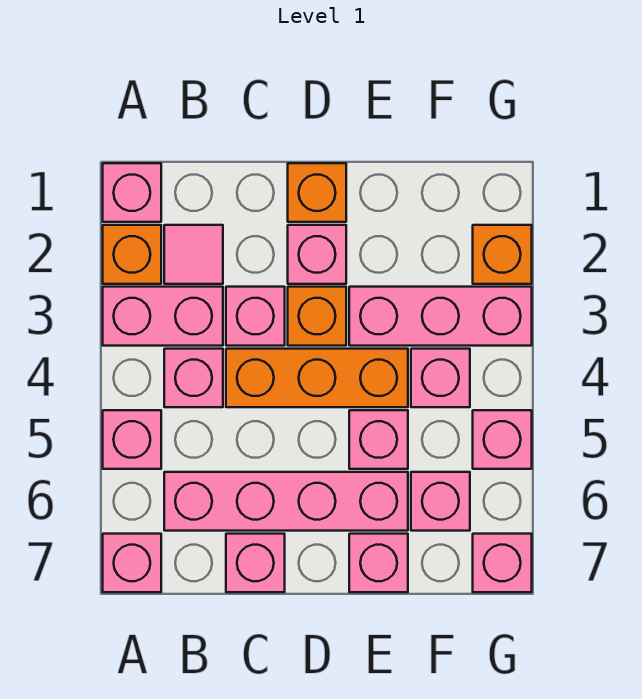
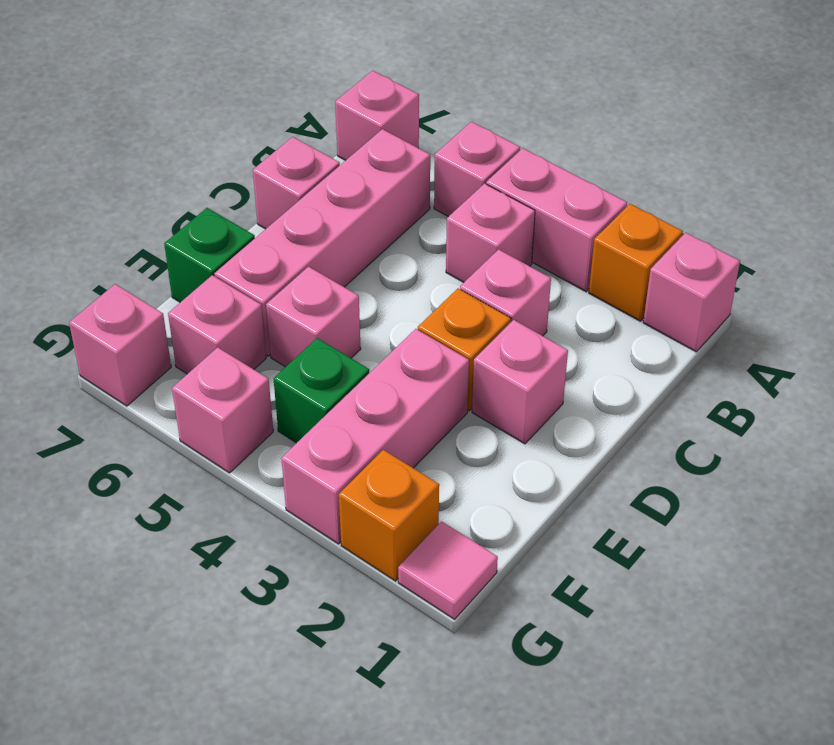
pink brick A3:B3 level 1 -> pink brick A3:A4 level 1
pink tile B2 level 1 -> pink tile G1 level 1
orange brick C4:E4 level 1 -> none
orange brick D1 level 1 -> none
pink brick E7 level 1 -> green brick E7 level 1
pink brick F4 level 1 -> green brick F4 level 1

